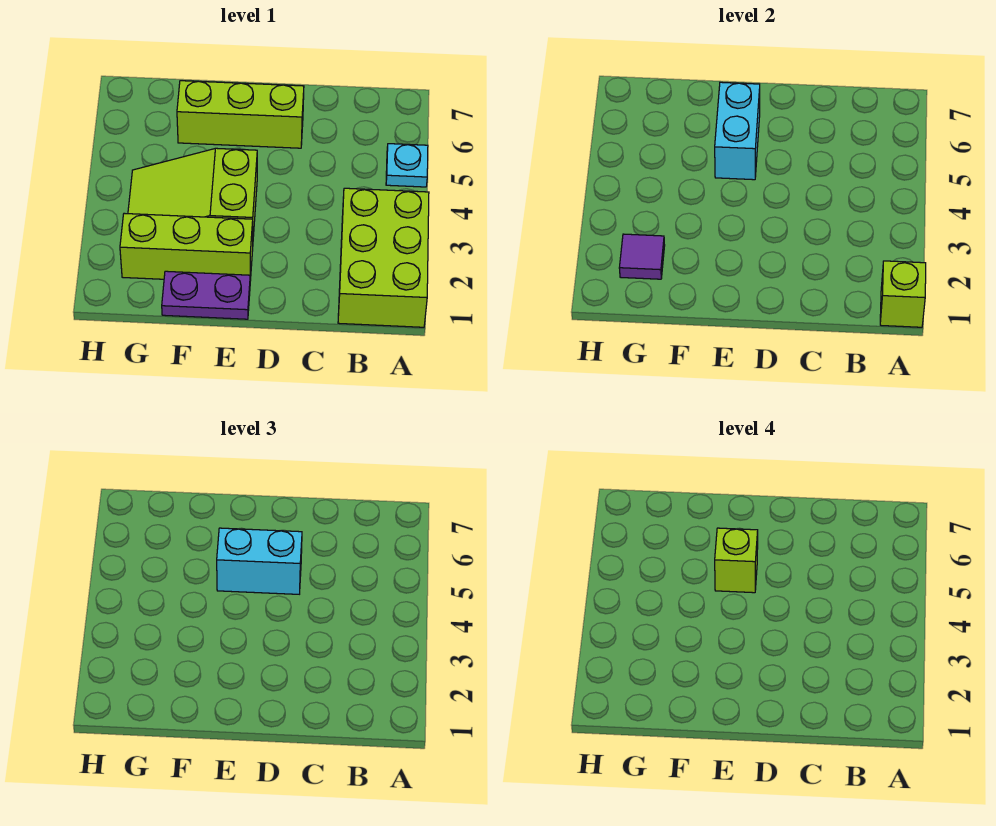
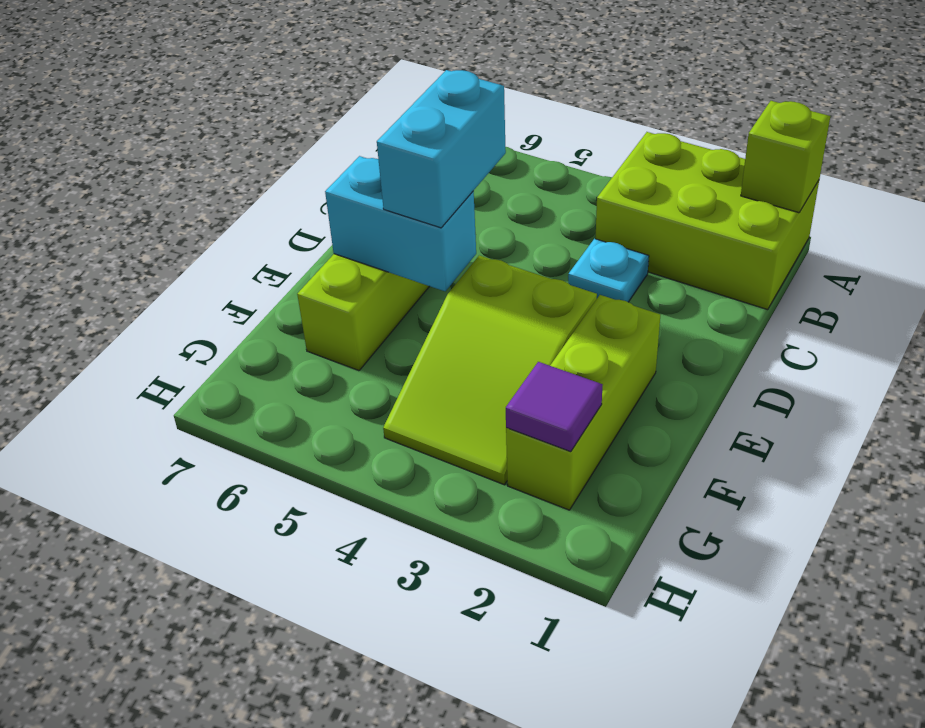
cyan plate A5 level 1 -> cyan plate C3 level 1
purple plate E1:F1 level 1 -> none
lime brick E5 level 4 -> none

